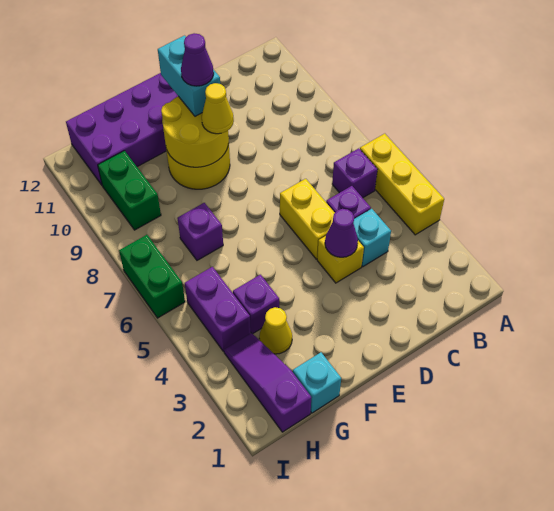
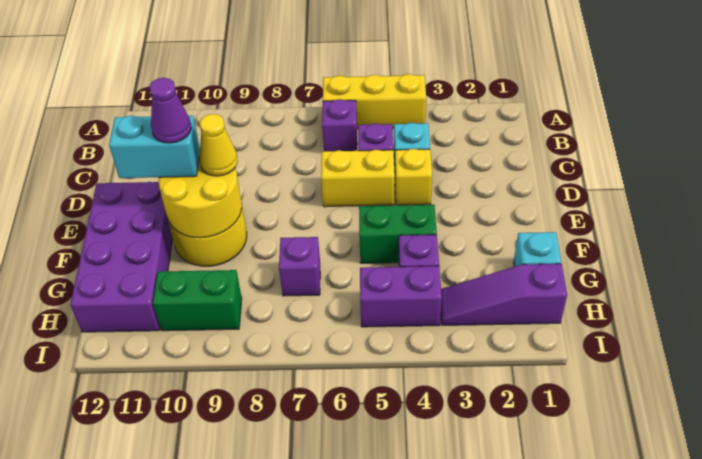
purple cone D4 level 2 -> none
yellow cone G3 level 1 -> none
green brick I6:I7 level 1 -> green brick F4:F5 level 1

